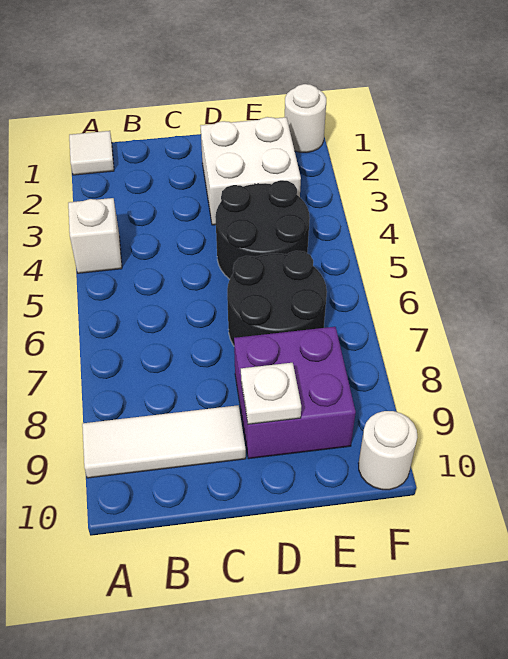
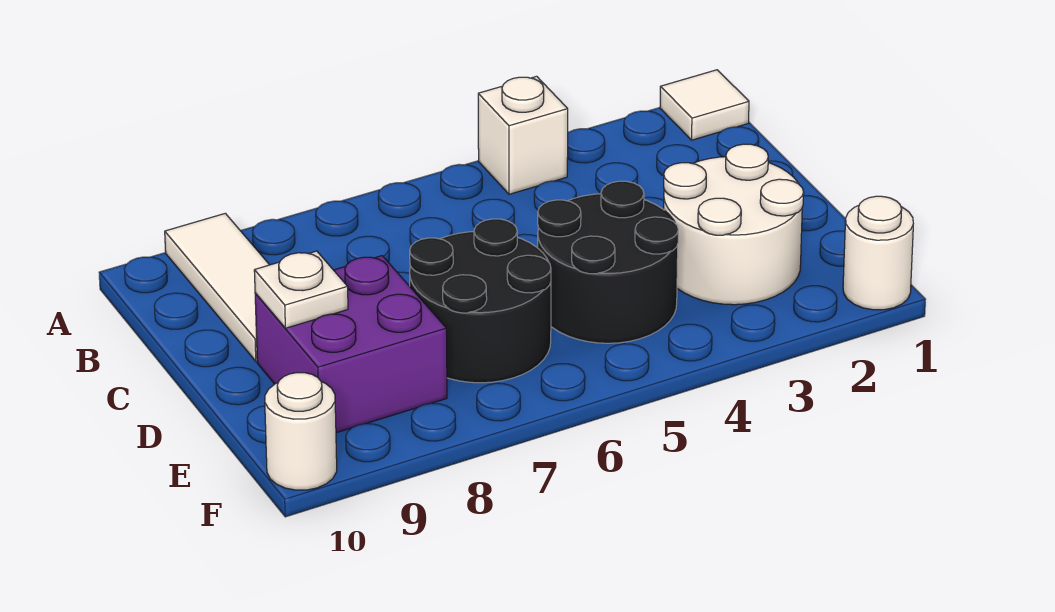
white brick D2:E3 level 1 -> white round brick D2:E3 level 1

